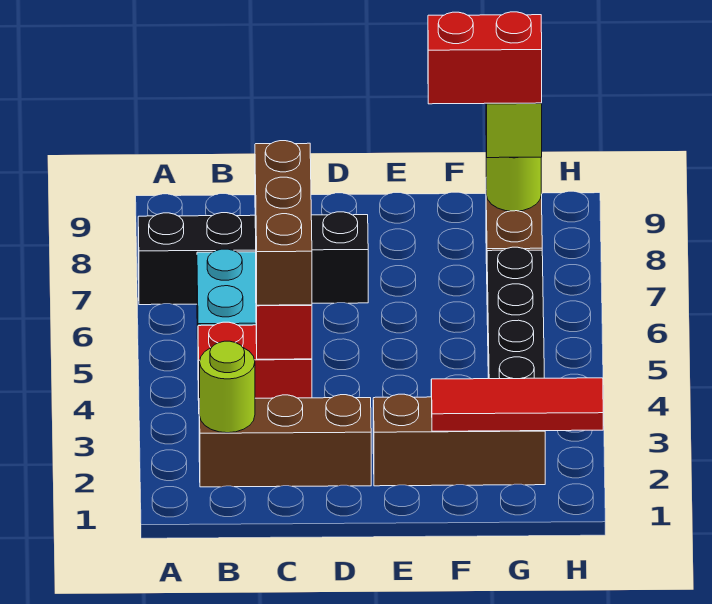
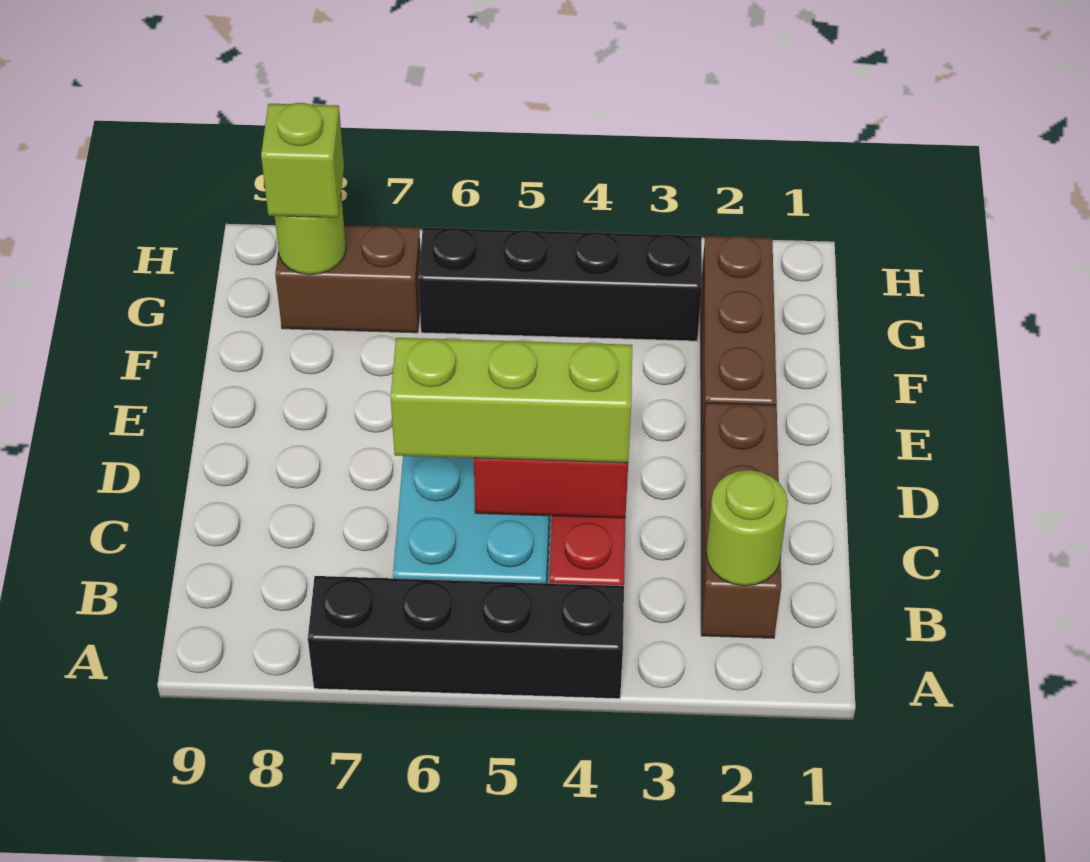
black brick A7:D7 level 1 -> black brick A4:A7 level 1
brown brick C4:C6 level 3 -> lime brick C4:C6 level 3
red tile F2:H2 level 2 -> none
red brick F8:G8 level 4 -> none

